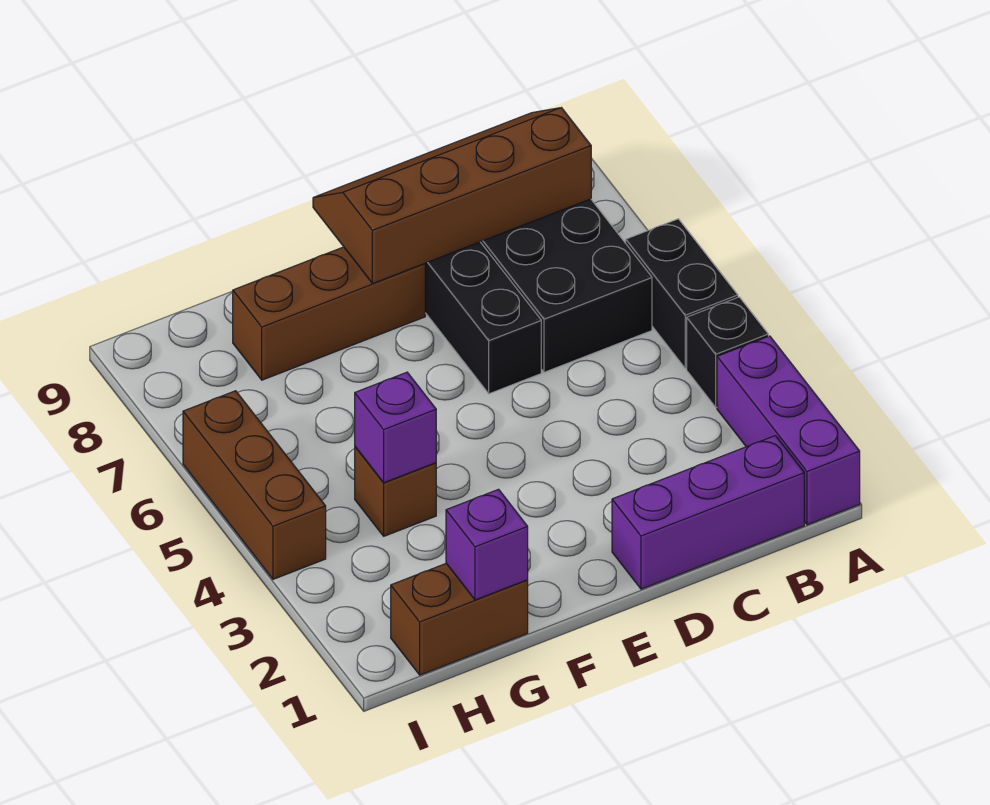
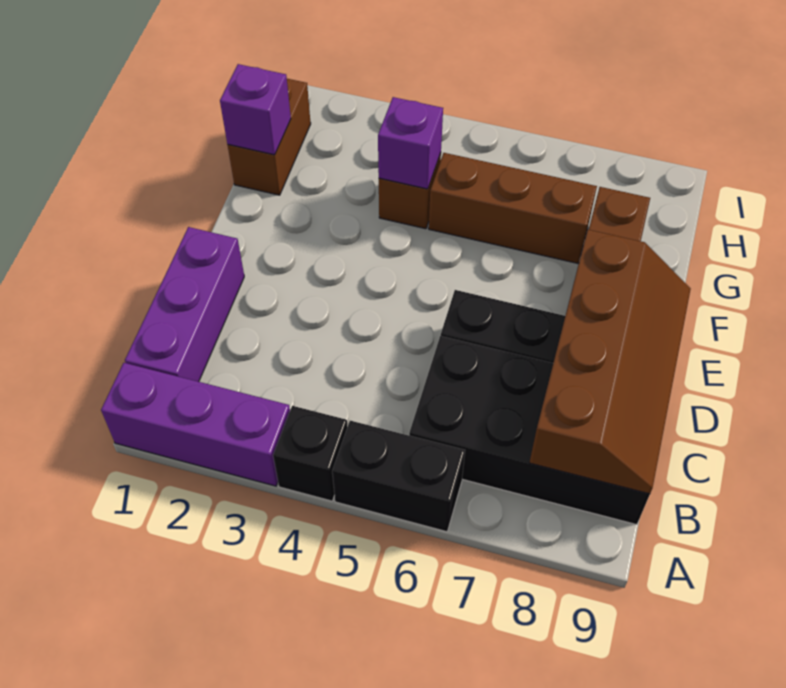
brown brick I4:I6 level 1 -> brown brick G5:G7 level 1

